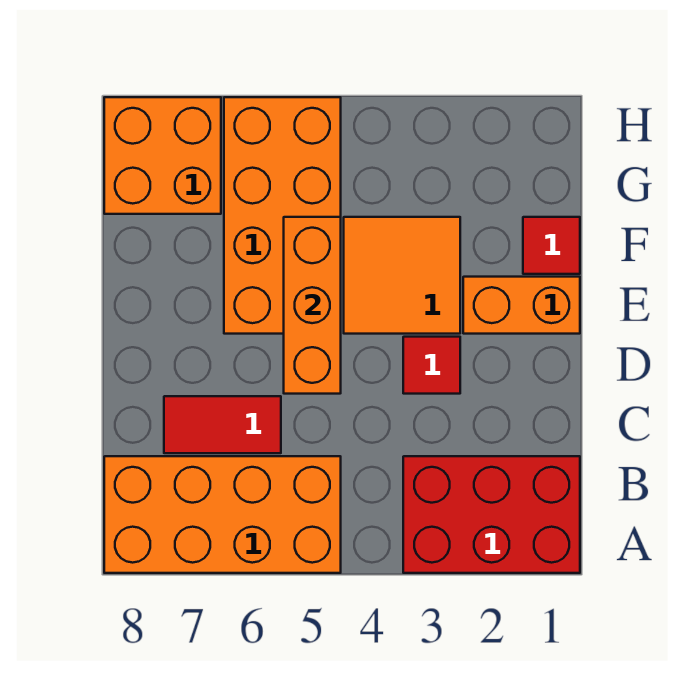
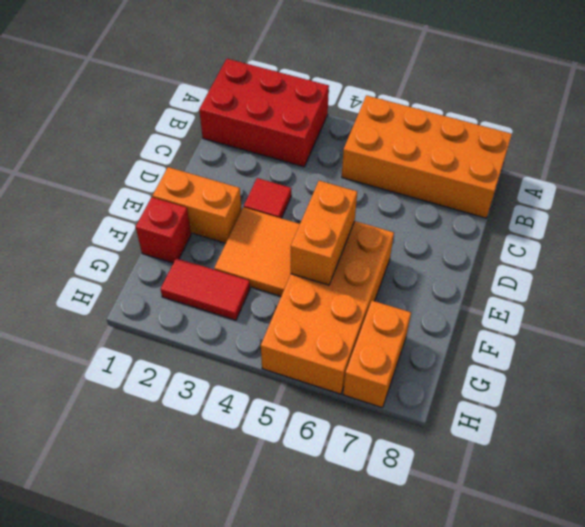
red tile C6:C7 level 1 -> red tile G2:G3 level 1
orange brick D5:F5 level 2 -> orange brick E5:F5 level 2
red tile F1 level 1 -> red brick F1 level 1
orange brick G7:H8 level 1 -> orange brick G7:H7 level 1

